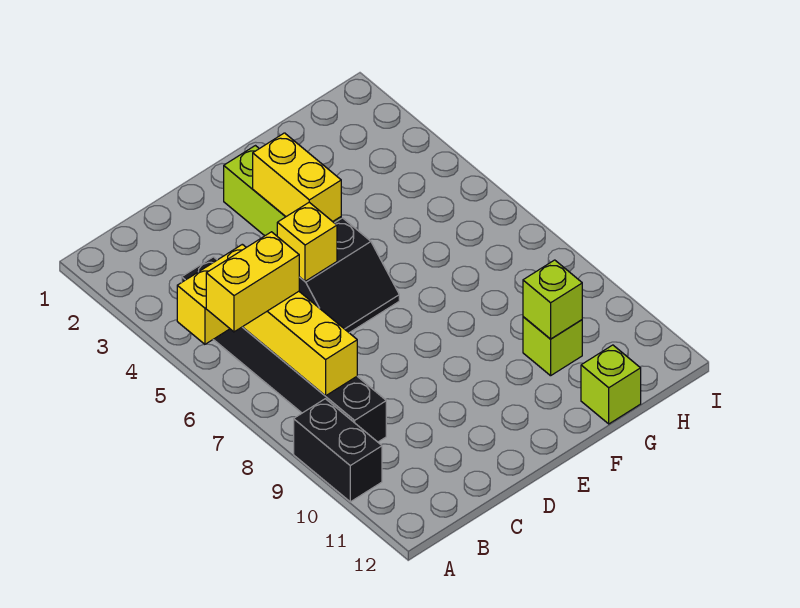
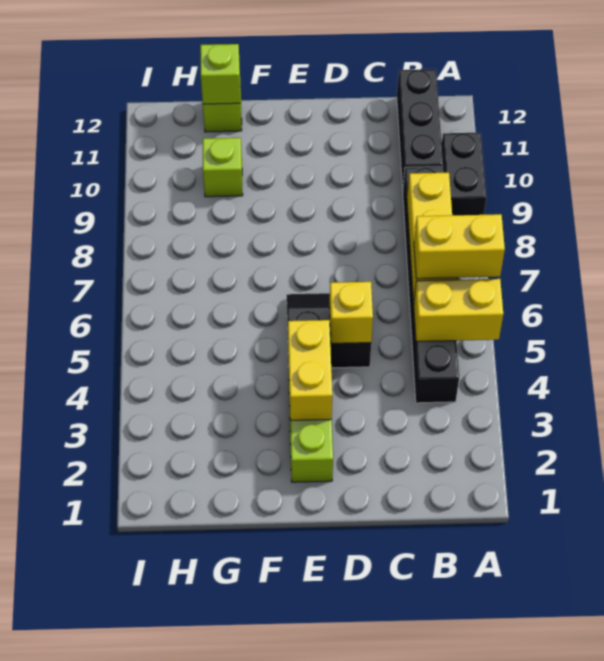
none -> black brick B10:B12 level 1
lime brick G10 level 2 -> lime brick G12 level 2

